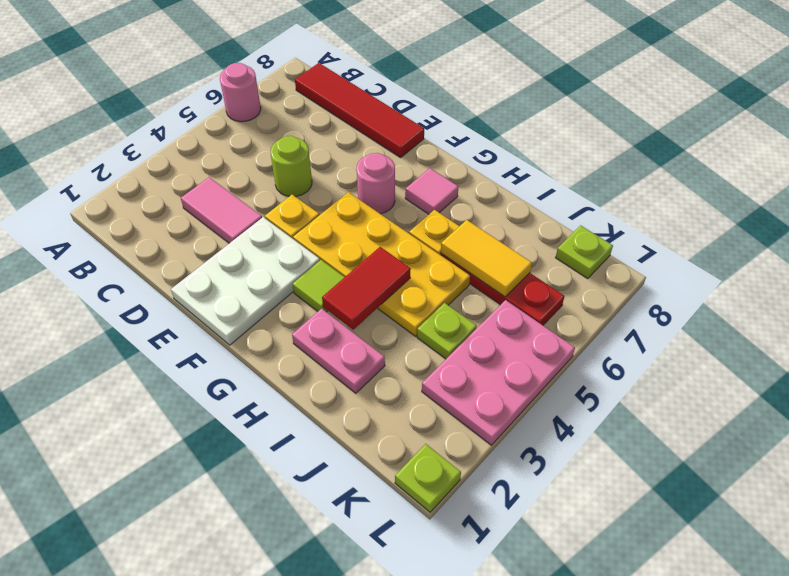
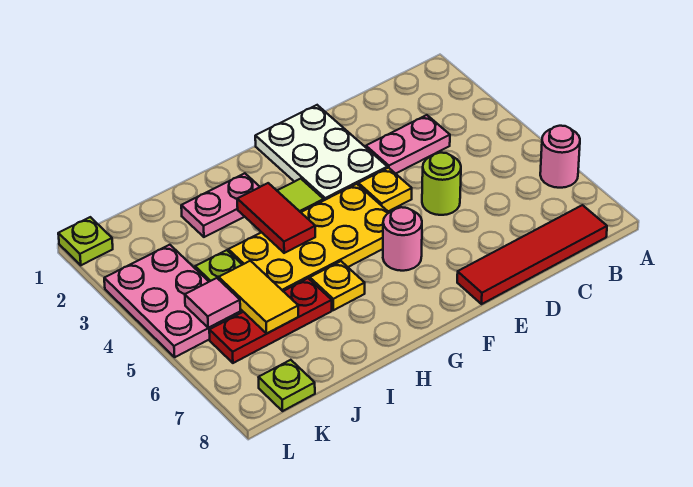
pink tile C3:D3 level 1 -> pink plate C3:D3 level 1
pink tile G7 level 1 -> pink tile K5 level 2
yellow tile I6:J6 level 2 -> yellow tile J5:J6 level 2

